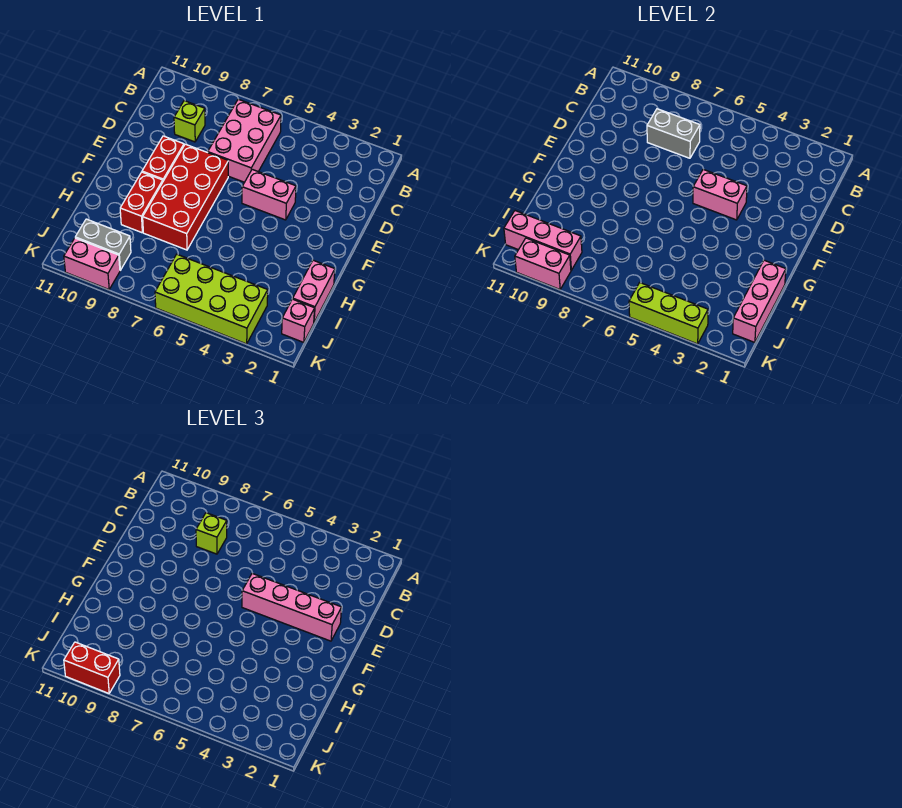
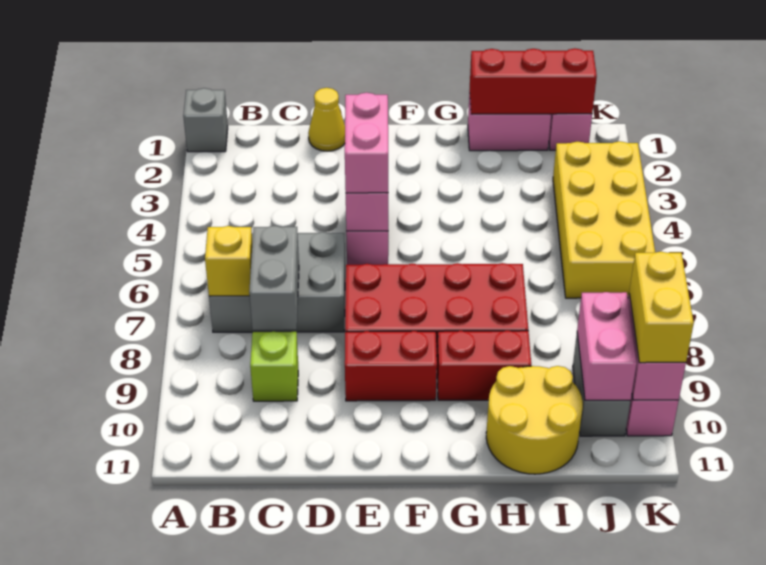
none -> grey brick A1 level 1
pink brick B6:D7 level 1 -> grey brick B6:D7 level 1
none -> yellow brick B7 level 2
lime brick C8 level 3 -> none
none -> yellow cone D1 level 1
pink brick E2:E5 level 3 -> pink brick E4:E5 level 3
pink brick H1:J1 level 2 -> red brick H1:J1 level 2
none -> yellow round brick H10:I11 level 1
lime brick J3:K6 level 1 -> yellow brick J3:K6 level 1
pink brick J9:J11 level 2 -> pink brick J9:J10 level 2
lime brick K3:K5 level 2 -> none
red brick K9:K10 level 3 -> yellow brick K9:K10 level 3

